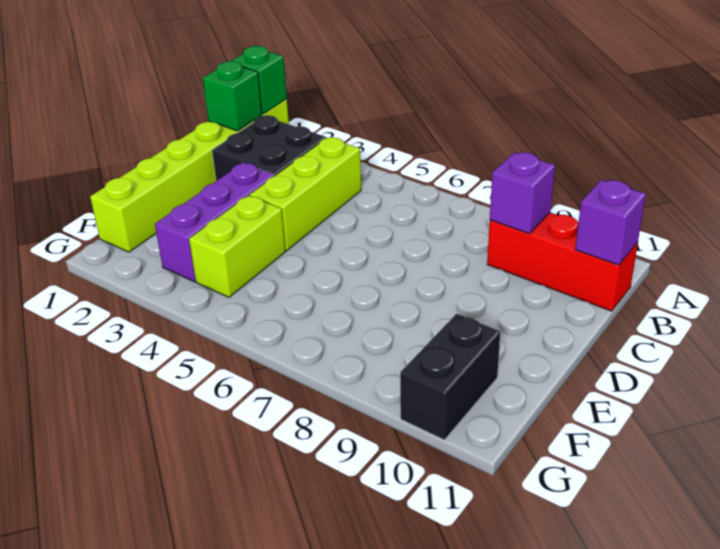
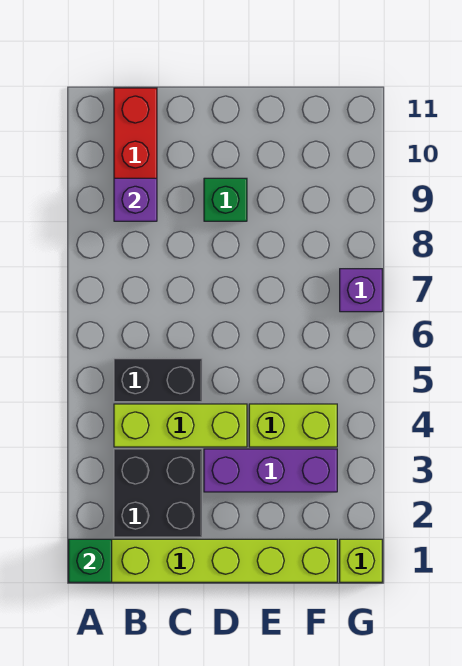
green brick B1 level 2 -> green brick D9 level 1
purple brick B11 level 2 -> purple brick G7 level 1
black brick F10:G10 level 1 -> black brick B5:C5 level 1
none -> lime brick G1 level 1

